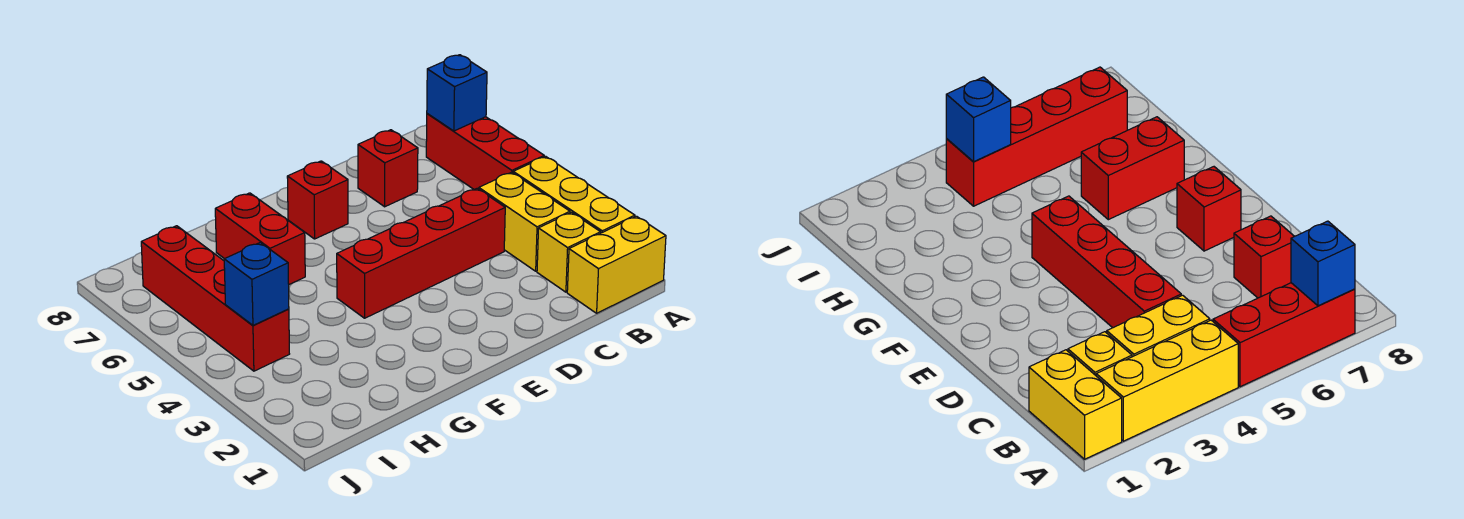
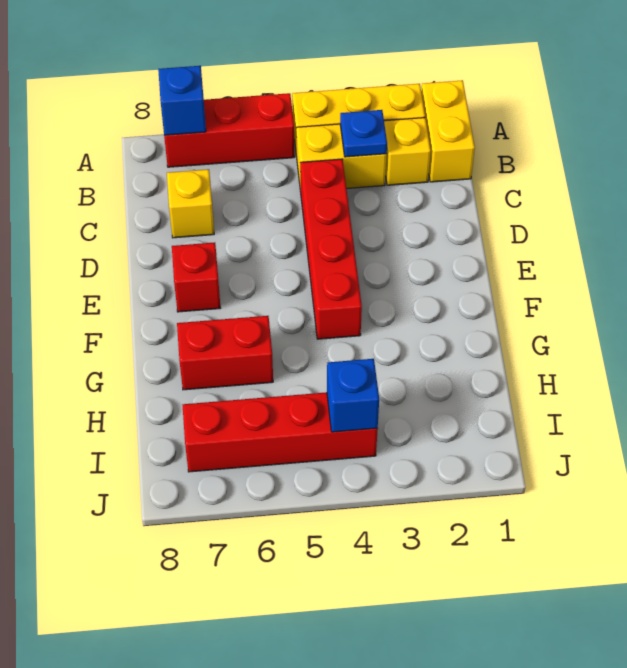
none -> blue plate B3 level 2
red brick C7 level 1 -> yellow brick C7 level 1

